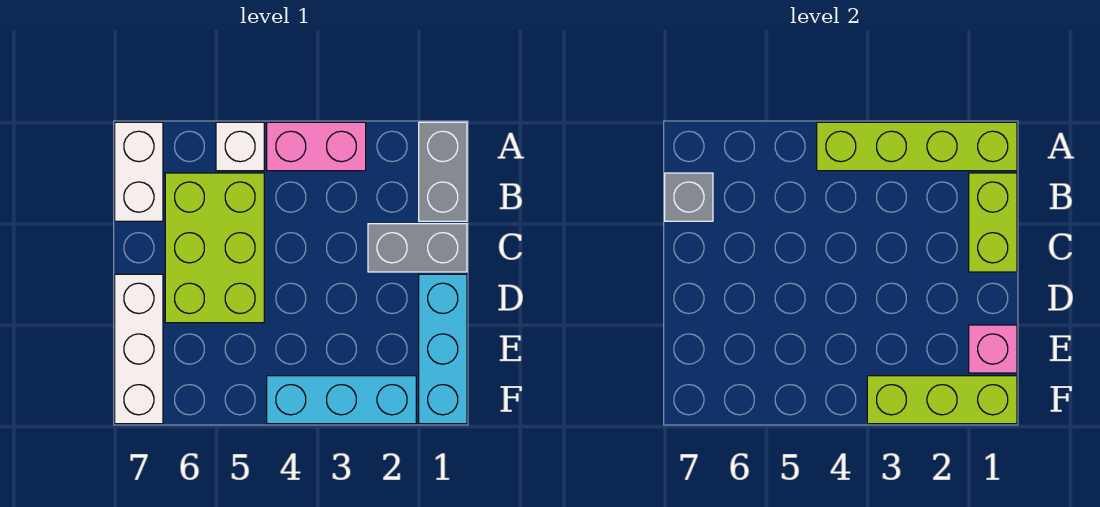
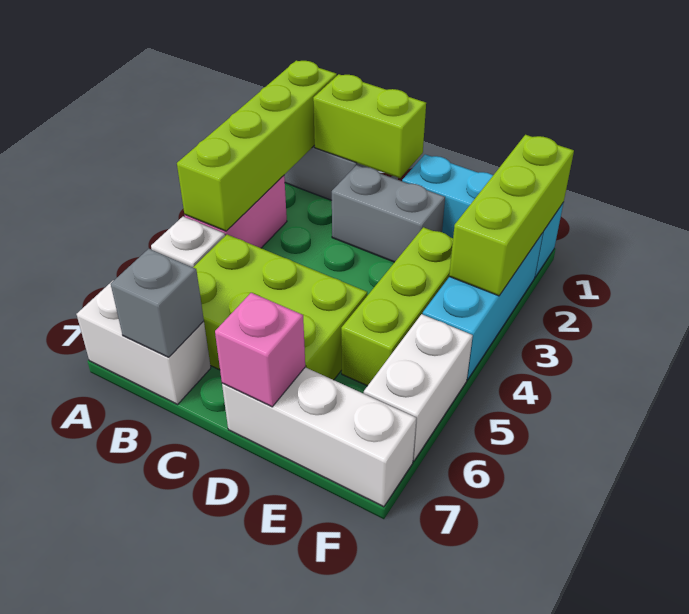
grey brick C1:C2 level 1 -> grey brick C2:D2 level 1
pink brick E1 level 2 -> pink brick D7 level 2
none -> lime brick E3:E5 level 1
none -> white brick F5:F6 level 1

